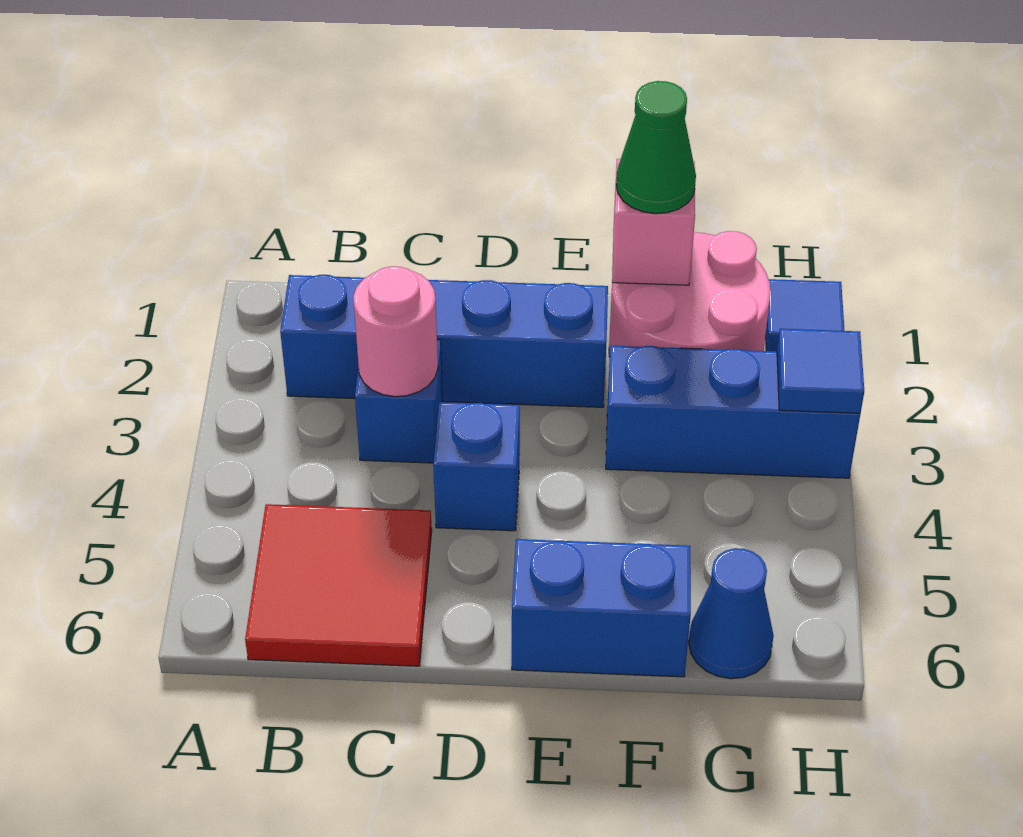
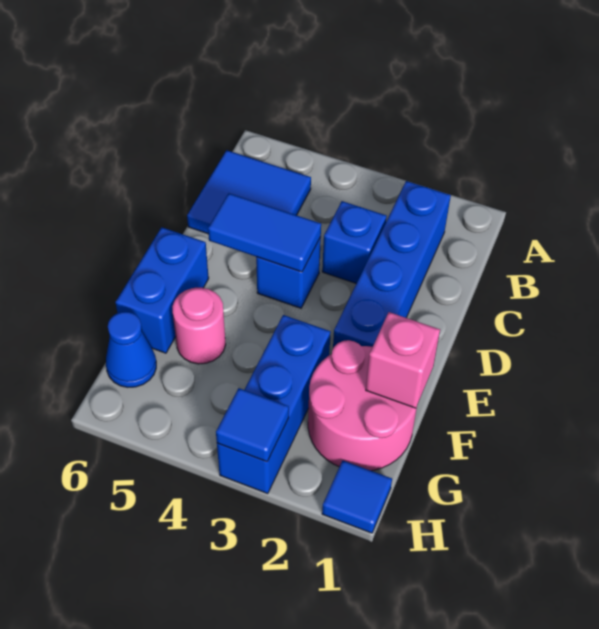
red tile B5:C6 level 1 -> blue tile B5:C6 level 1
pink round brick C3 level 2 -> pink round brick F5 level 1
none -> blue tile D4:D5 level 2
green cone F1 level 3 -> none

